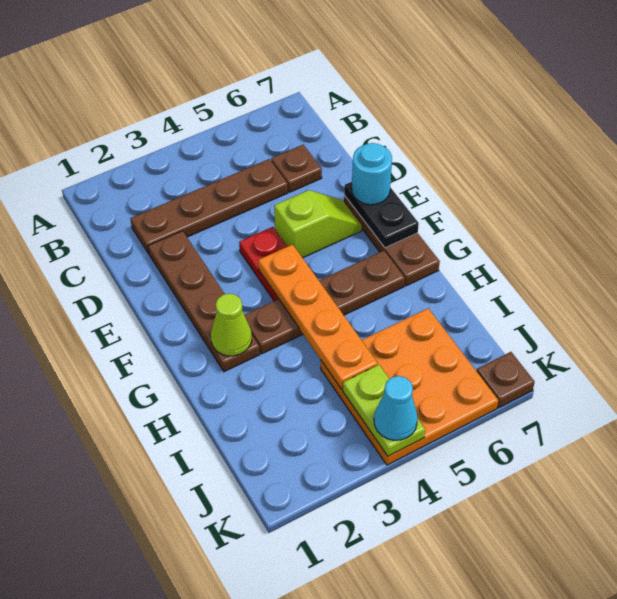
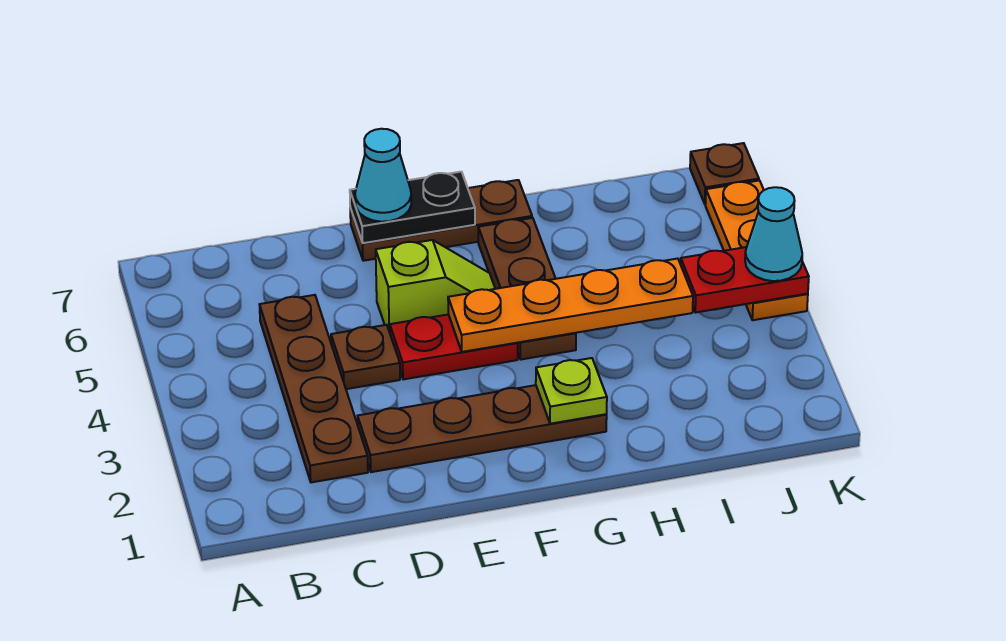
brown plate C6 level 1 -> brown plate D4 level 1
lime slope E5:E6 level 1 top 5 -> lime slope E5:F5 level 1 top E
cyan round brick E7 level 3 -> cyan cone E7 level 3
lime cone G2 level 2 -> lime plate G2 level 2
brown plate G3:G6 level 1 -> brown plate G4:G6 level 1
orange plate I4:K6 level 1 -> orange plate K4:K6 level 1
lime plate J4:K4 level 2 -> red plate J4:K4 level 2

